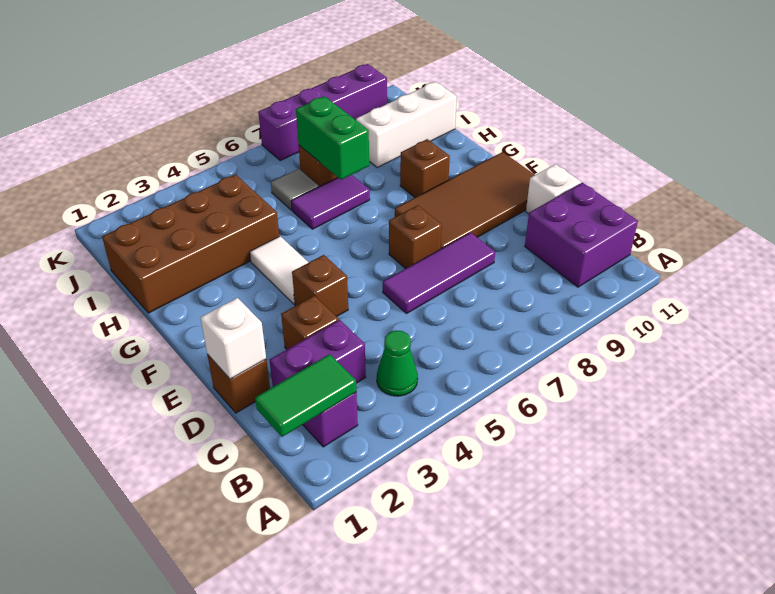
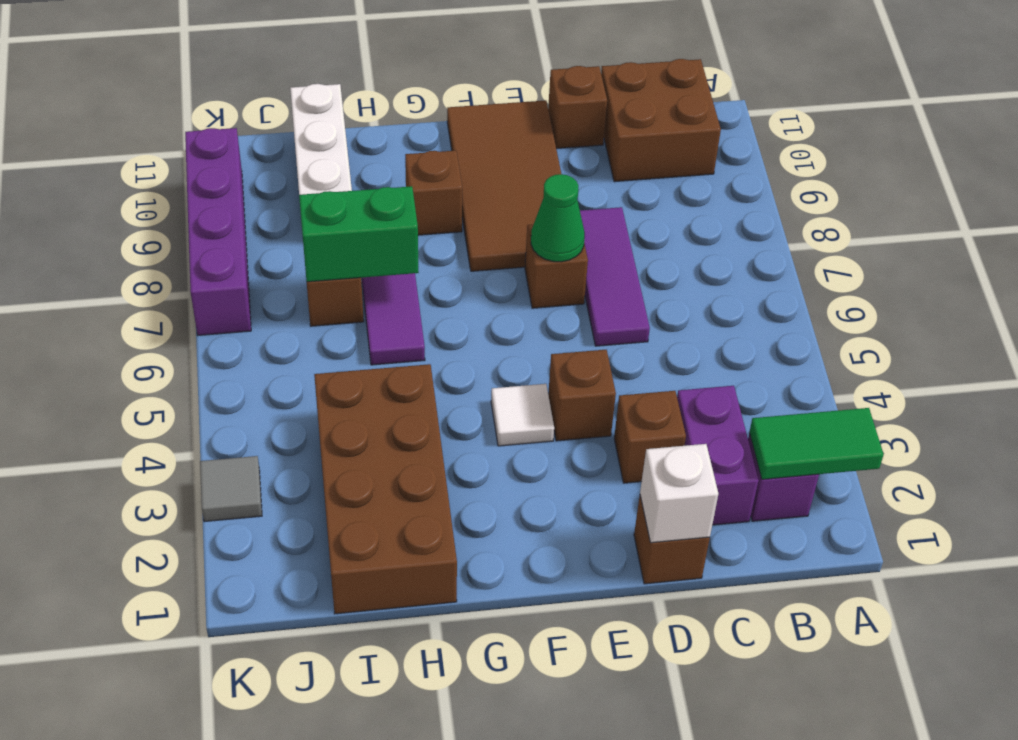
green tile B1:B2 level 2 -> green tile A2:B2 level 2
green cone B4 level 1 -> green cone E7 level 2
purple brick B10:C11 level 1 -> brown brick B10:C11 level 1
white brick D11 level 1 -> brown brick D11 level 1
white tile F4:G4 level 1 -> white tile F4 level 1
grey tile I6 level 1 -> grey tile K3 level 1

